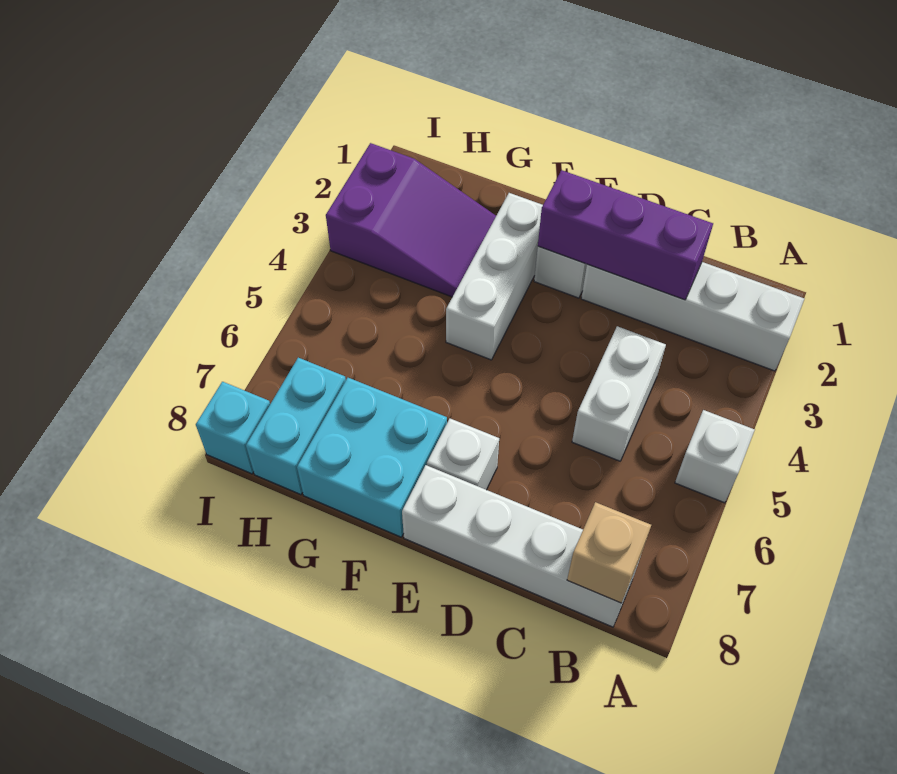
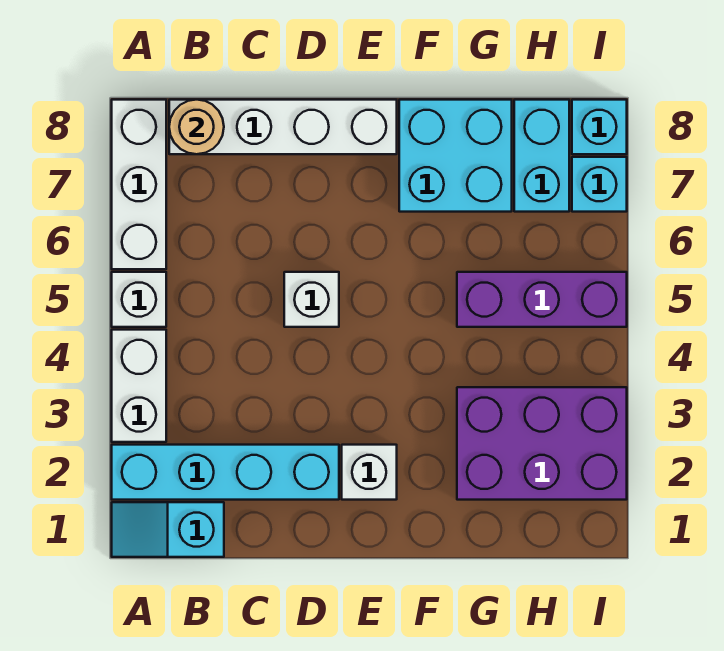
none -> cyan slope A1:B1 level 1 top B
white brick A2:D2 level 1 -> cyan brick A2:D2 level 1
tan brick B8 level 2 -> tan round brick B8 level 2
purple brick C2:E2 level 2 -> purple brick G5:I5 level 1
white brick C4:C5 level 1 -> white brick A3:A4 level 1
white brick E7 level 1 -> white brick D5 level 1
white brick F2:F4 level 1 -> white brick A6:A8 level 1
purple slope G2:I3 level 1 top I -> purple brick G2:I3 level 1
none -> cyan brick I7 level 1

